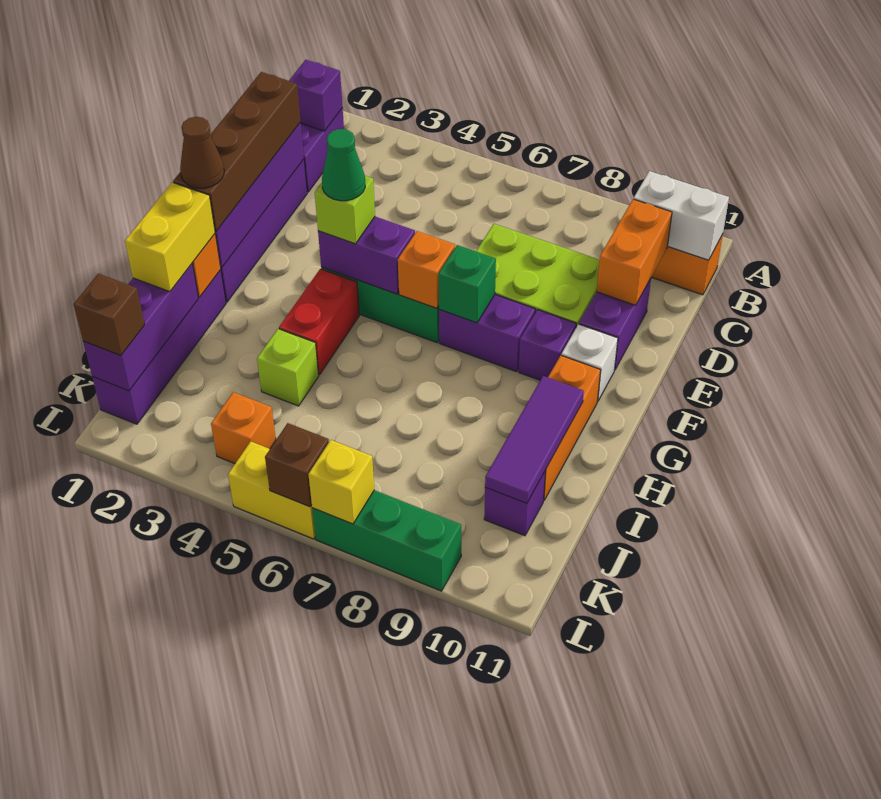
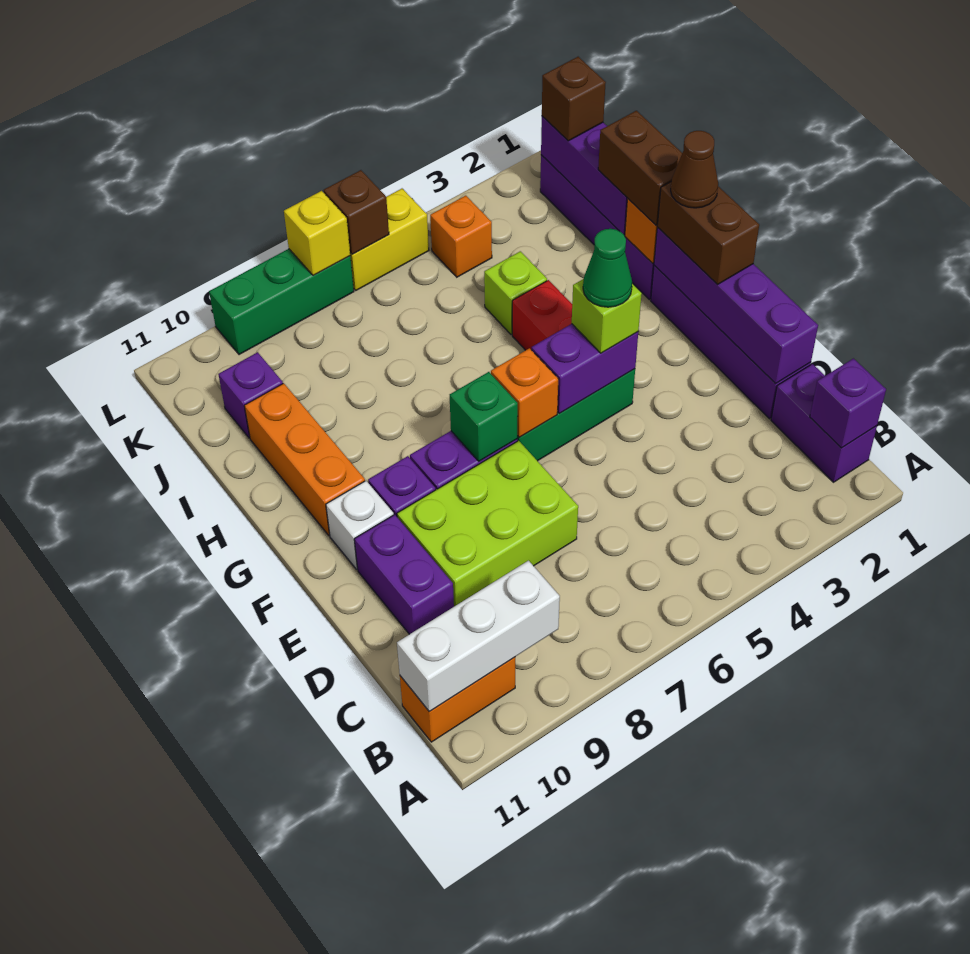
white brick B10:B11 level 2 -> white brick B9:B11 level 2
orange brick C10:D10 level 2 -> none
brown brick D1:G1 level 3 -> brown brick F1:G1 level 3
yellow brick H1:I1 level 3 -> brown brick H1:I1 level 3
purple tile H10:J10 level 2 -> none

